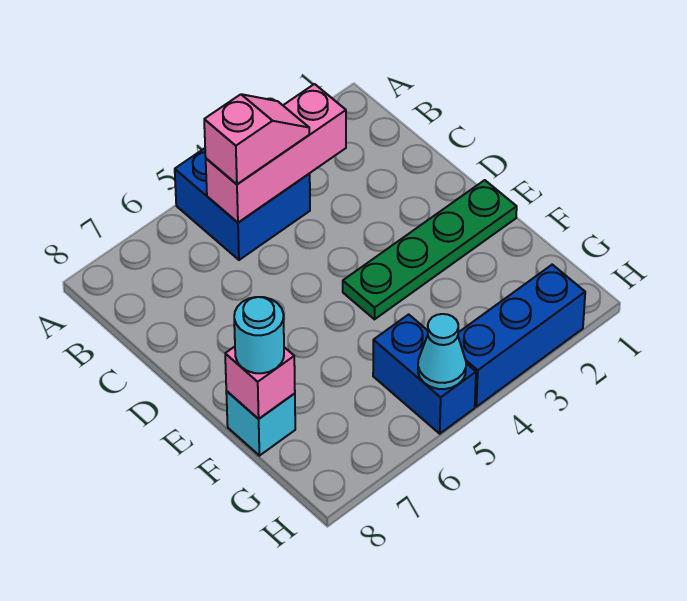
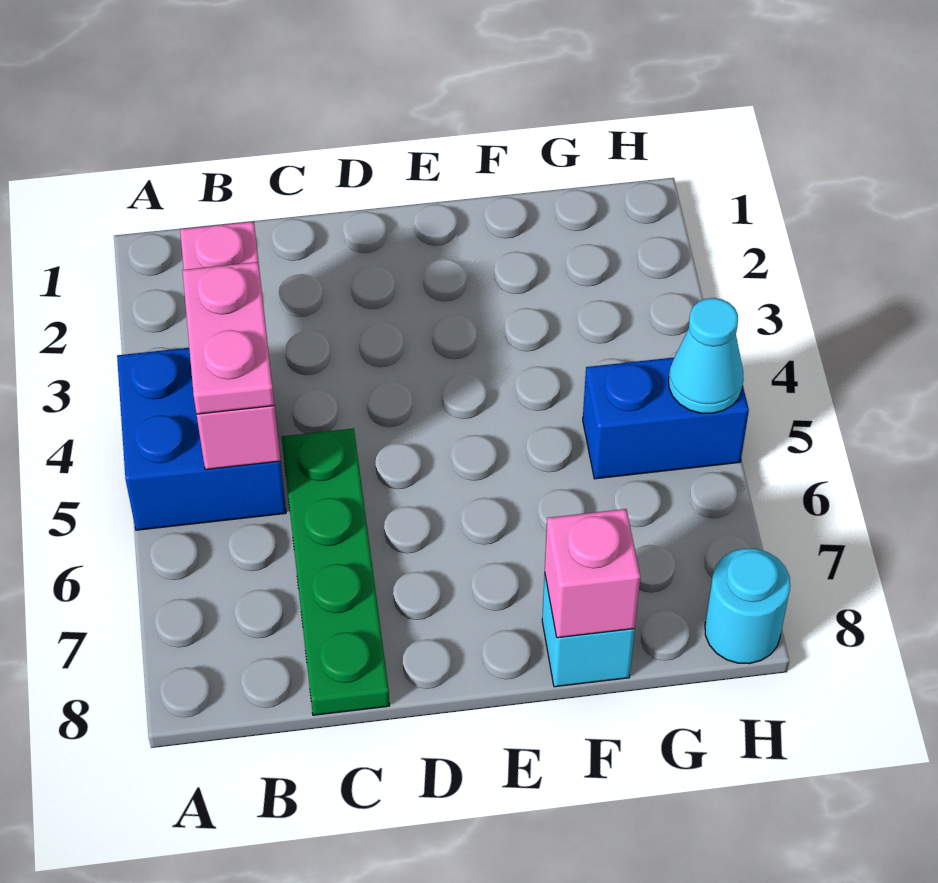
pink slope B4:B5 level 3 top 5 -> pink plate B4:B5 level 3
green plate E1:E4 level 1 -> green plate C5:C8 level 1
cyan round brick F8 level 3 -> cyan round brick H8 level 1
blue brick H2:H4 level 1 -> none

